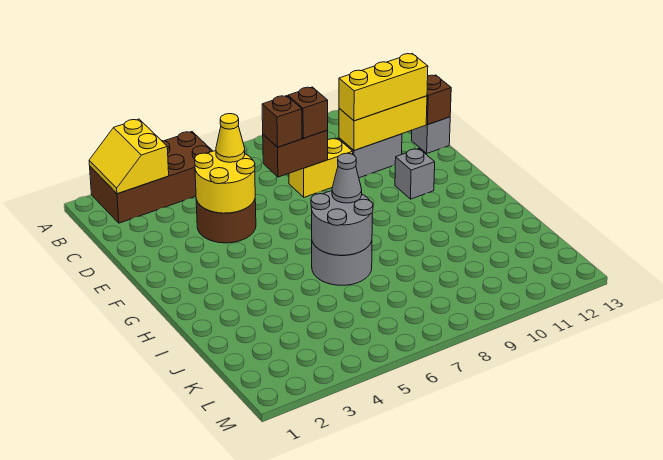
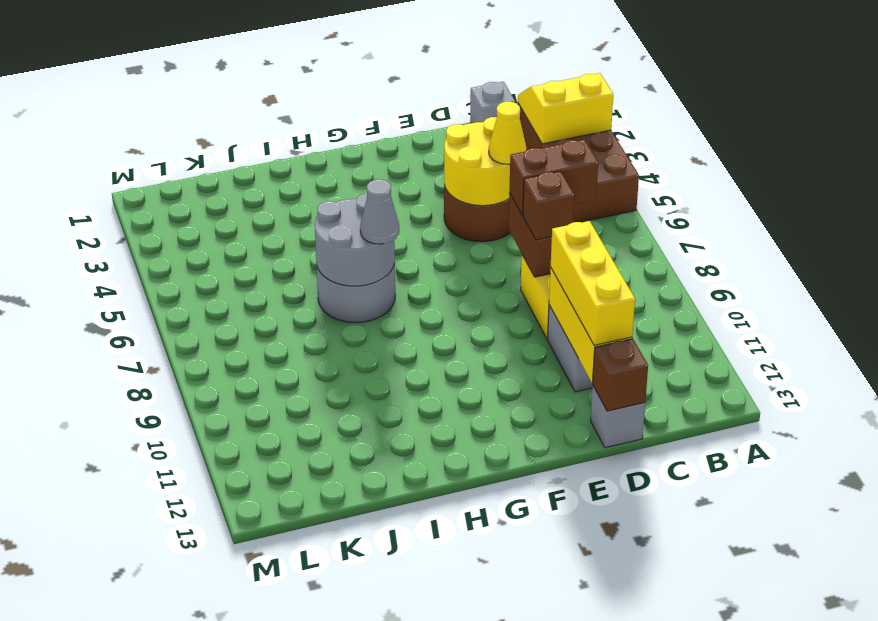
brown brick D7 level 3 -> brown brick C7:D7 level 3
grey brick F11 level 1 -> grey brick C1 level 1

